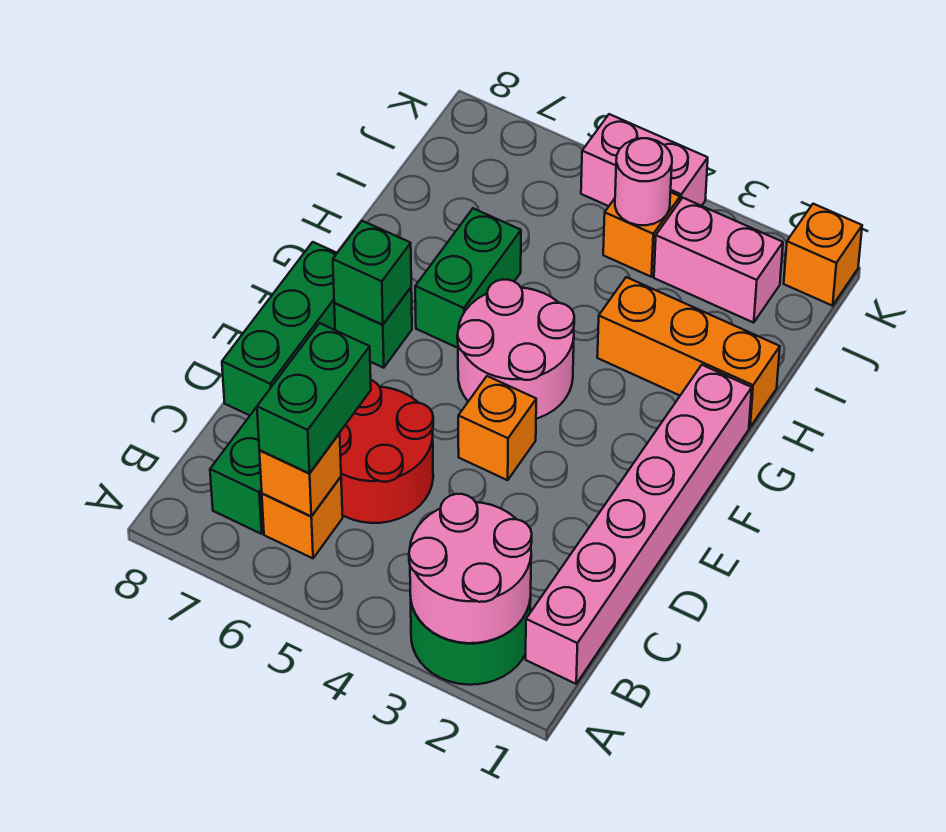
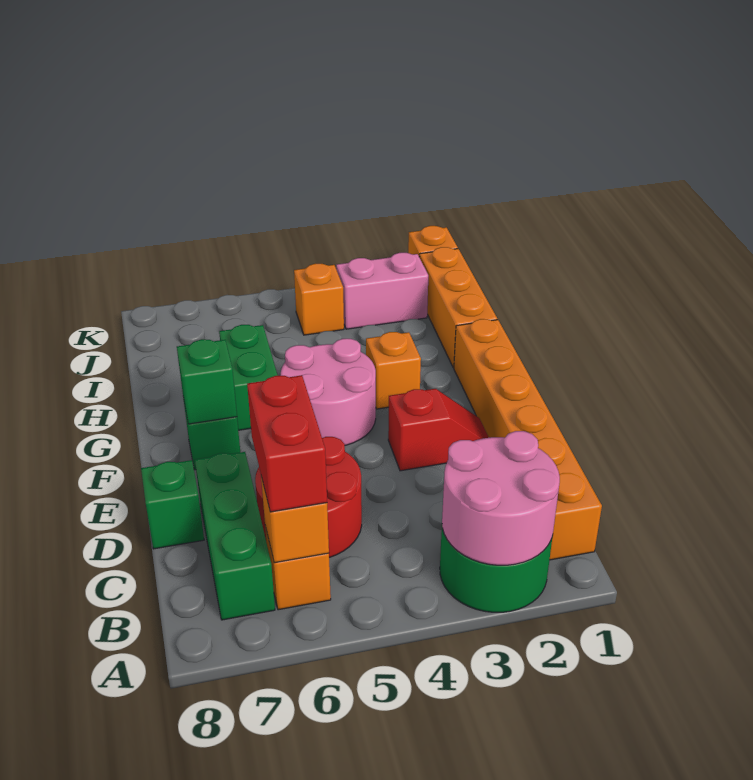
pink brick B1:G1 level 1 -> orange brick B1:G1 level 1
green brick B6:C6 level 3 -> red brick B6:C6 level 3
green brick D8:F8 level 1 -> green brick D8 level 1
none -> red slope E2:E3 level 1 top 3
orange brick E4 level 1 -> orange brick G3 level 1
orange brick H1:H3 level 1 -> orange brick H1:J1 level 1
pink round brick J4 level 2 -> none
pink brick K4:K5 level 1 -> none

